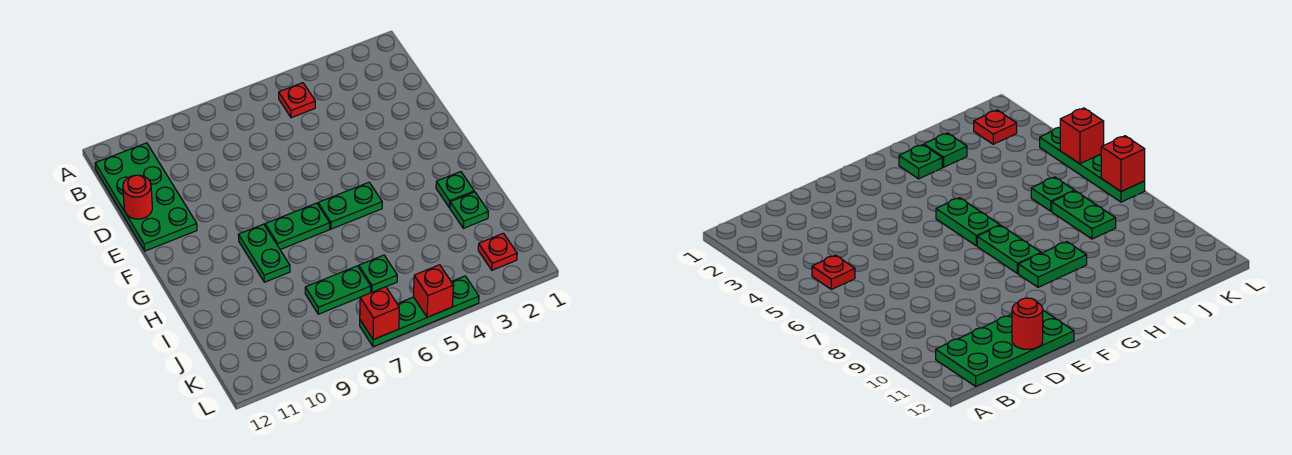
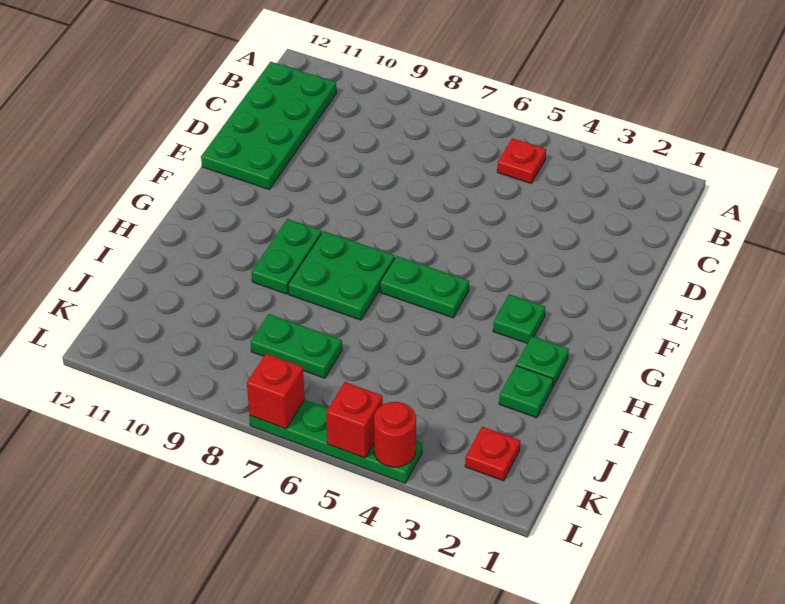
red round brick D12 level 2 -> red round brick L4 level 2
green plate G7:G8 level 1 -> green plate G7:H8 level 1
green plate J6 level 1 -> green plate G3 level 1

